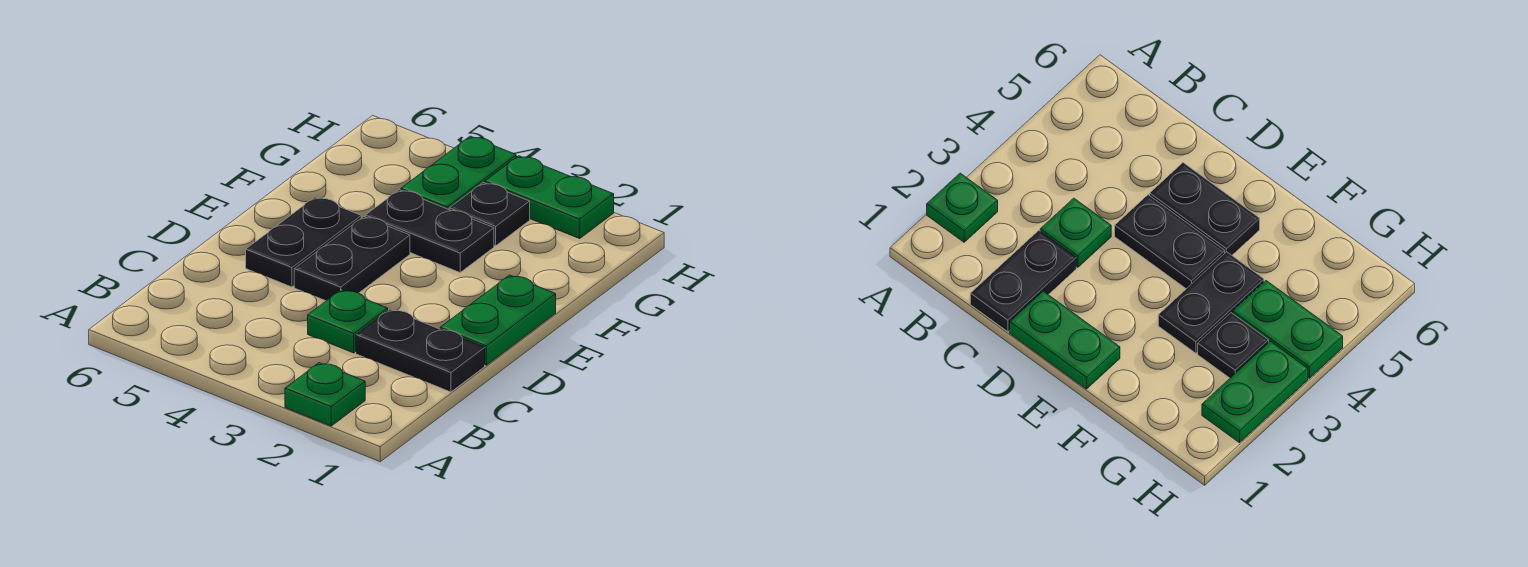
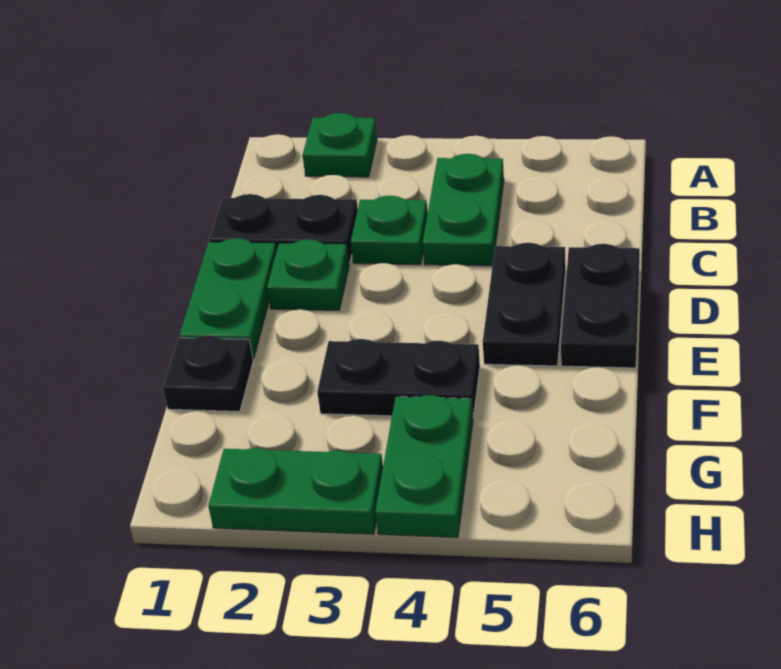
none -> green plate B4:C4 level 1
none -> green plate D2 level 1
black plate D4:E4 level 1 -> black plate D6:E6 level 1
black plate G3 level 1 -> black plate F1 level 1

